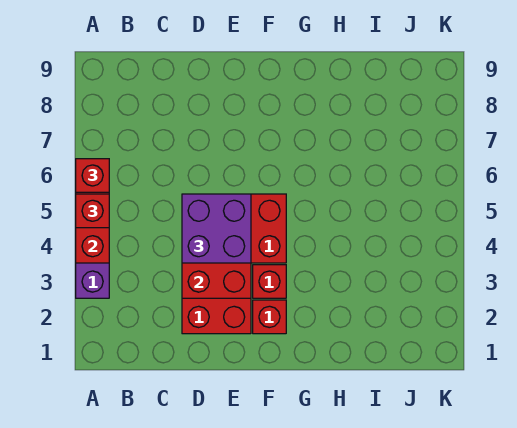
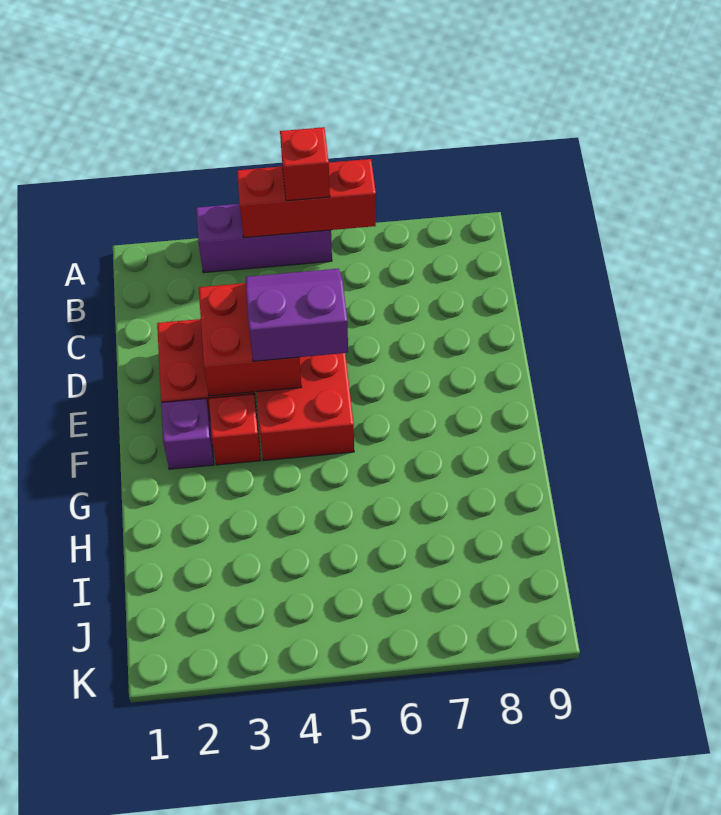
red brick A6 level 3 -> none
purple brick D4:E5 level 3 -> purple slope D4:E5 level 3 top E
red brick F2 level 1 -> purple brick F2 level 1

